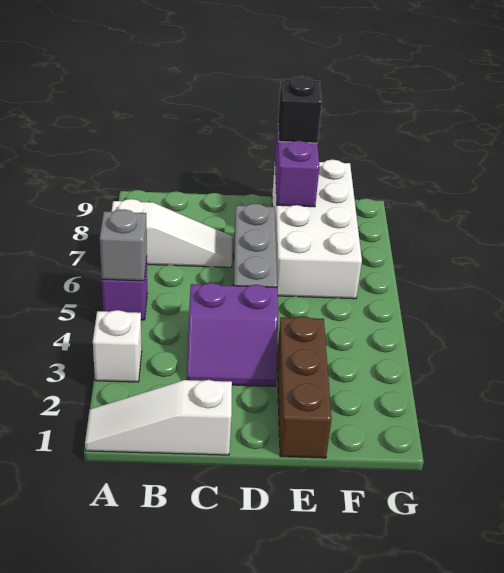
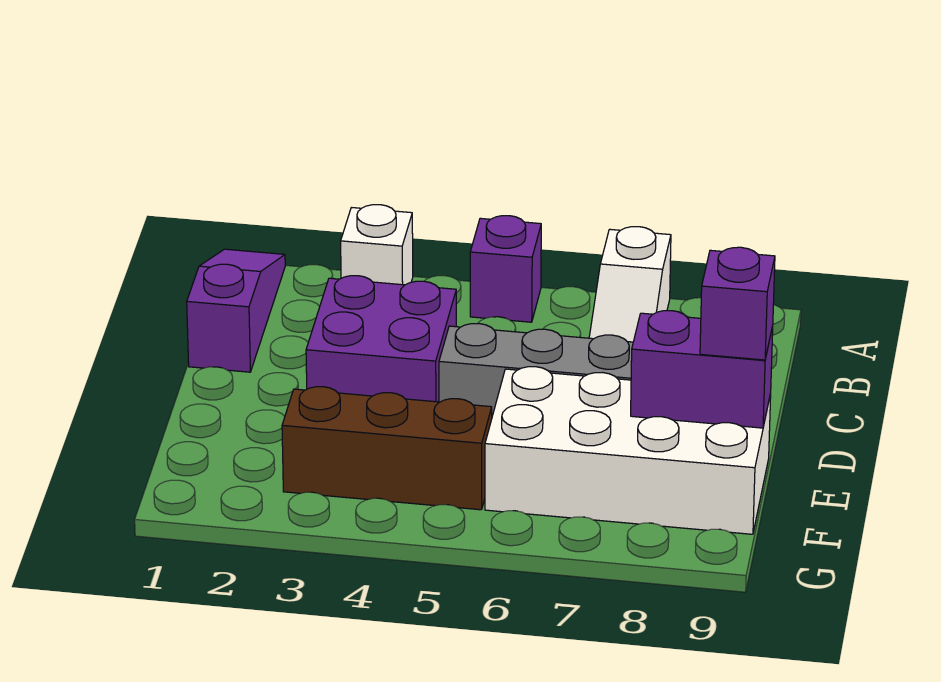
white slope A1:C1 level 1 top C -> purple slope A1:C1 level 1 top C
grey brick A5 level 2 -> none
purple slope C3:D4 level 1 top 4 -> purple brick C3:D4 level 1
brown brick E1:E3 level 1 -> brown brick F3:F5 level 1
black brick E9 level 3 -> purple brick E9 level 3

